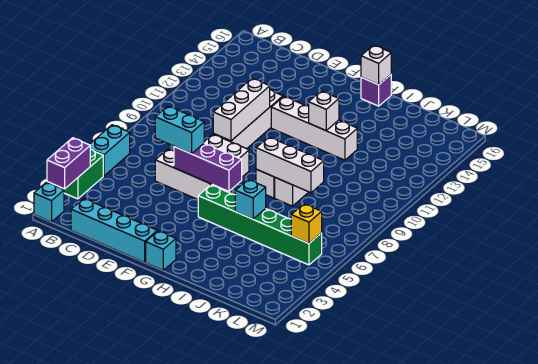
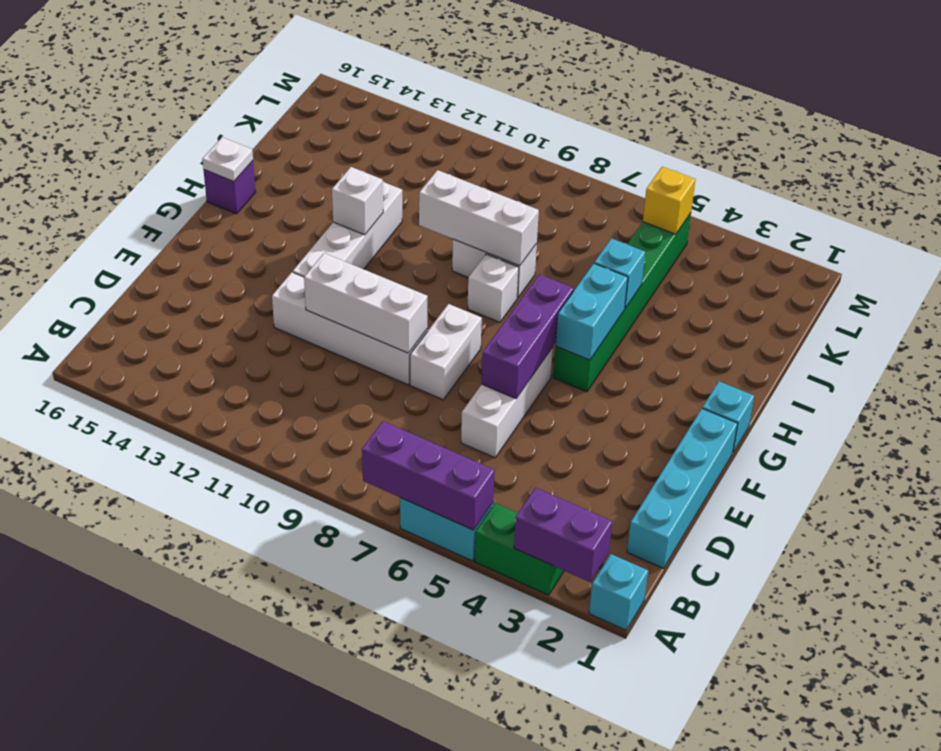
none -> purple brick A5:A7 level 2
cyan brick D6:E6 level 3 -> cyan brick G5:H5 level 2
white brick H8:J8 level 2 -> white brick I8:I10 level 2
white brick H16 level 2 -> white plate H16 level 2

